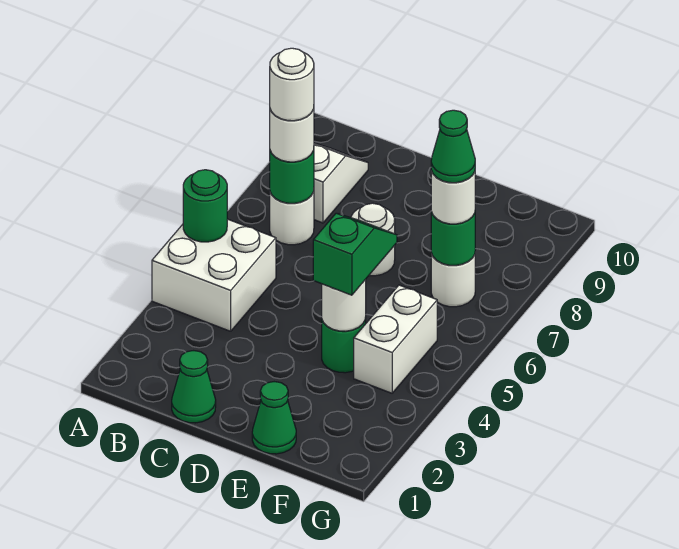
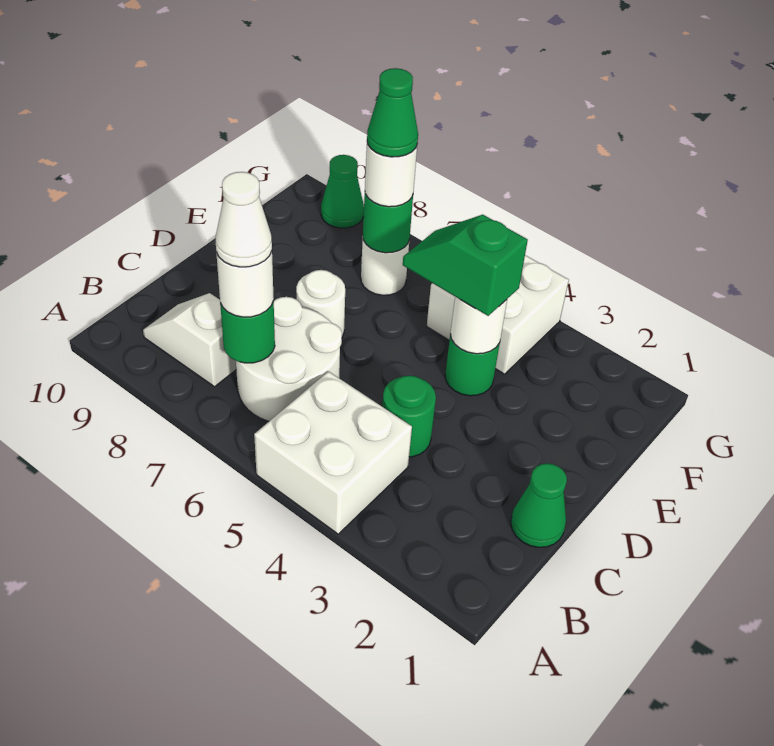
green round brick A5 level 2 -> green round brick C4 level 1
white round brick B7 level 1 -> white round brick B6:C7 level 1
white round brick B7 level 4 -> white cone B7 level 4
green cone E1 level 1 -> green cone G9 level 1
white brick F4:F5 level 1 -> white brick F4:G5 level 1

